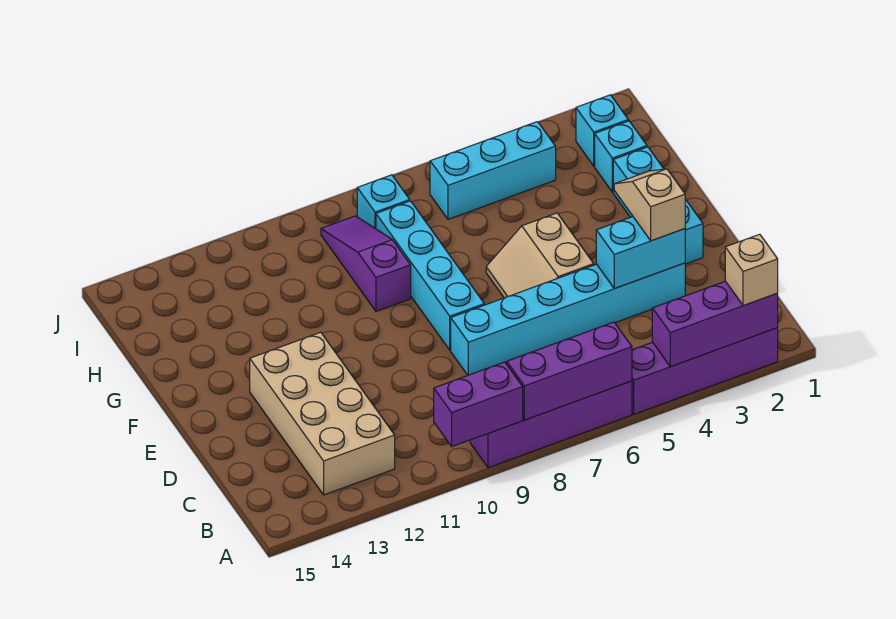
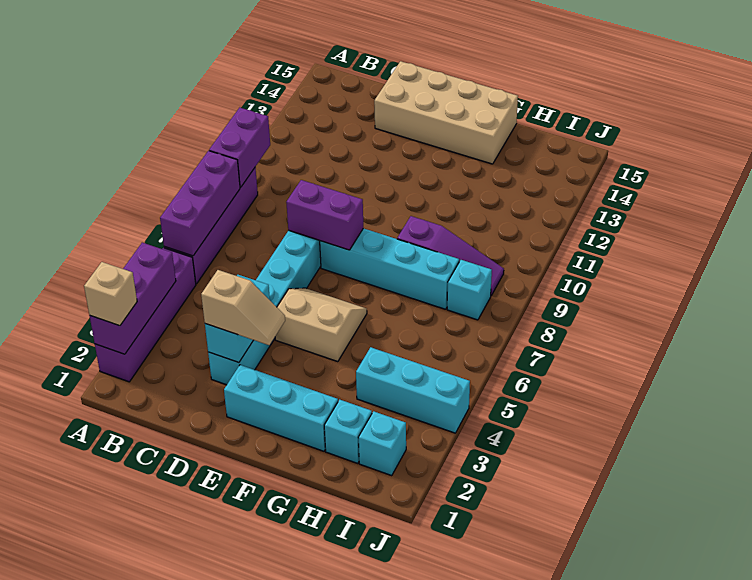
tan brick B12:E13 level 1 -> tan brick D14:G15 level 1
none -> purple brick D8:E8 level 2
cyan brick I4:I6 level 1 -> cyan brick H4:J4 level 1

